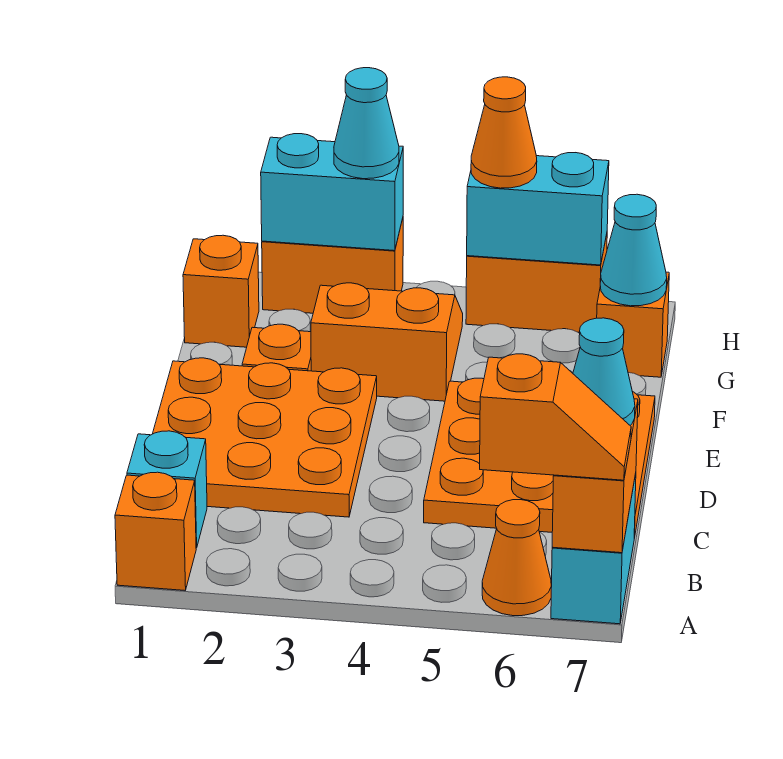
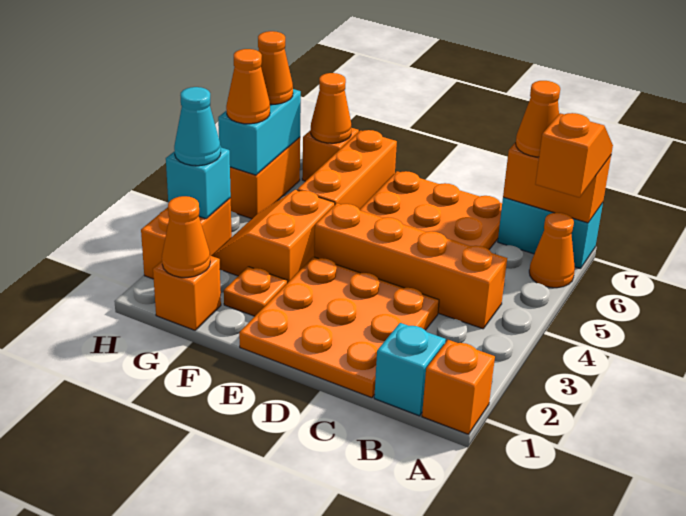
none -> orange brick B4:E4 level 1
cyan cone B7 level 3 -> orange cone B7 level 3
none -> orange brick F5:F7 level 1
none -> orange cone G1 level 2
cyan cone G7 level 2 -> orange cone G7 level 2
cyan brick H2:H3 level 2 -> cyan brick H3 level 2
none -> orange cone H6 level 3

